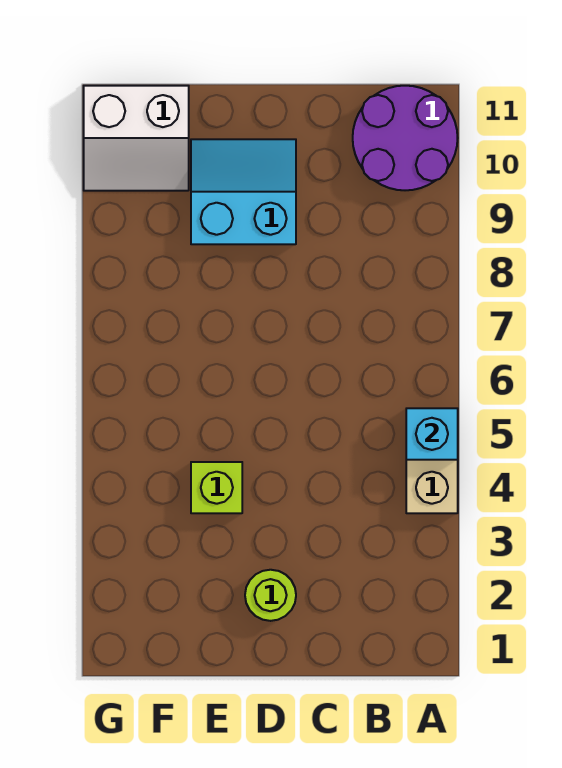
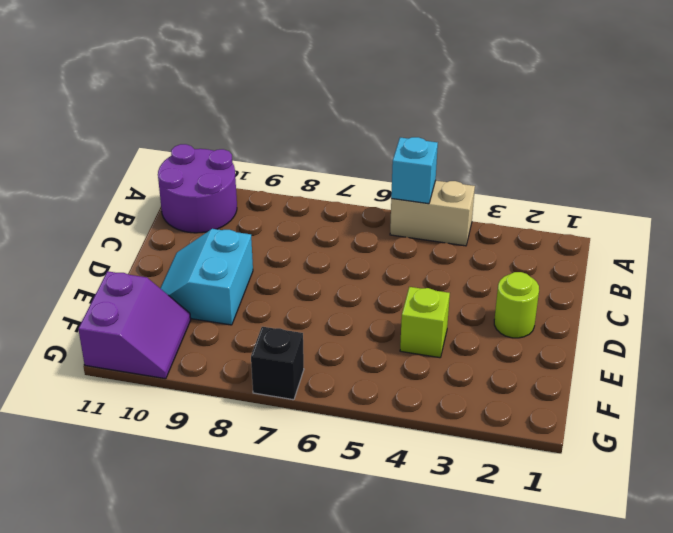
white slope F10:G11 level 1 top 11 -> purple slope F10:G11 level 1 top 11
none -> black brick G7 level 1

